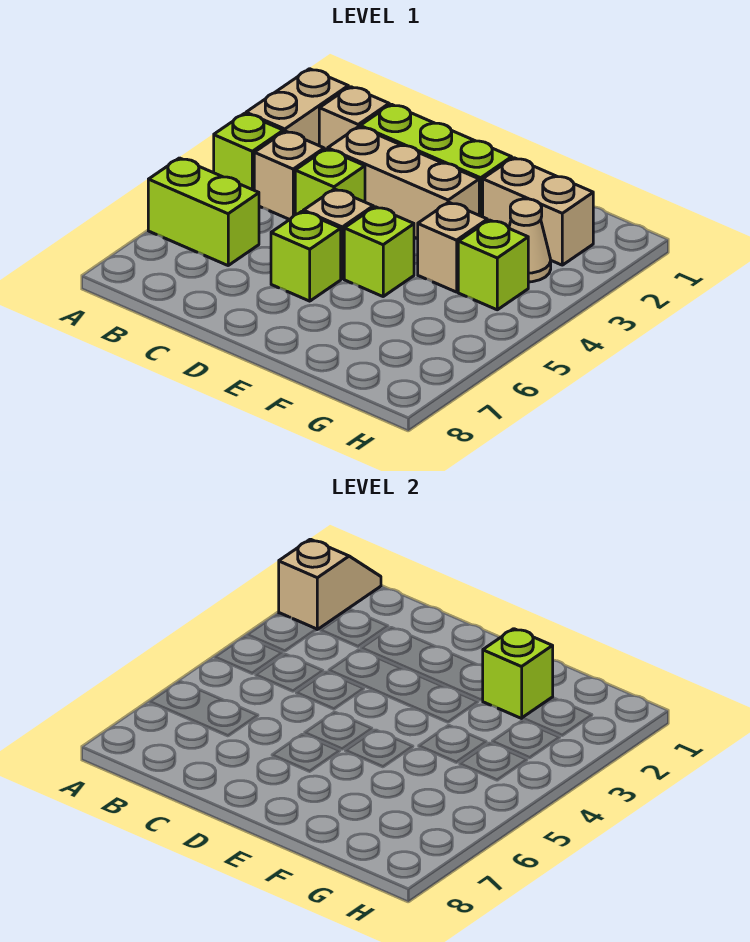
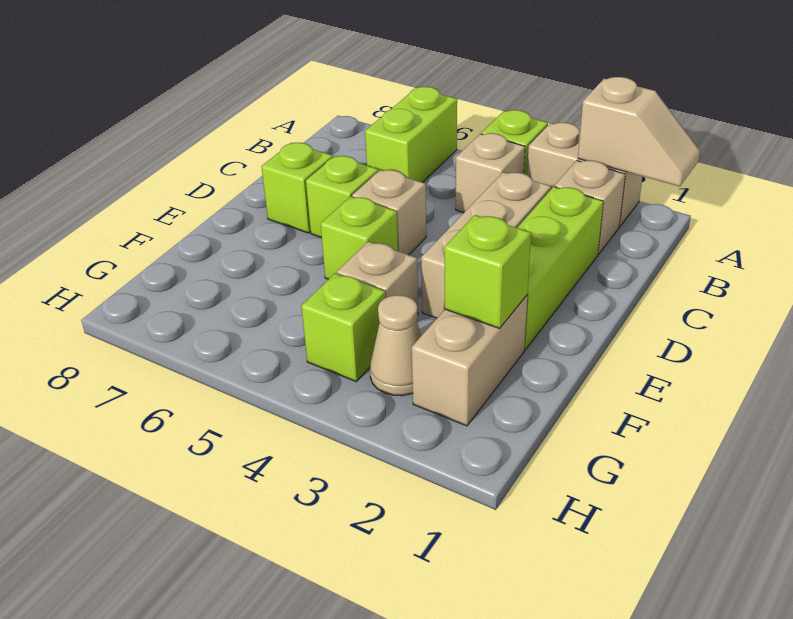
lime brick C4 level 1 -> lime brick D7 level 1

